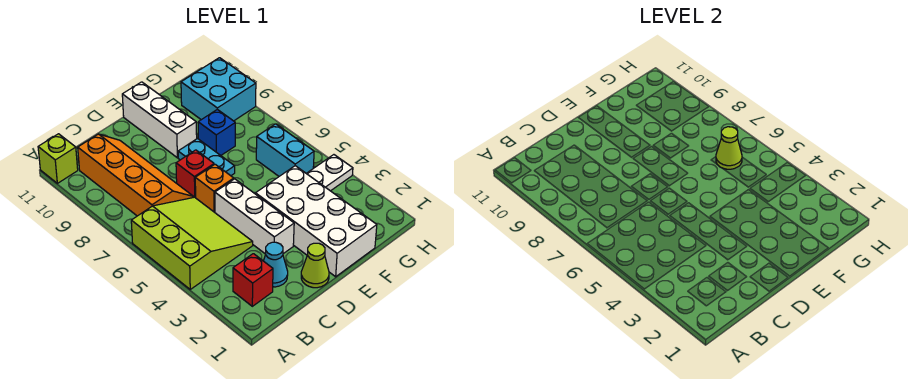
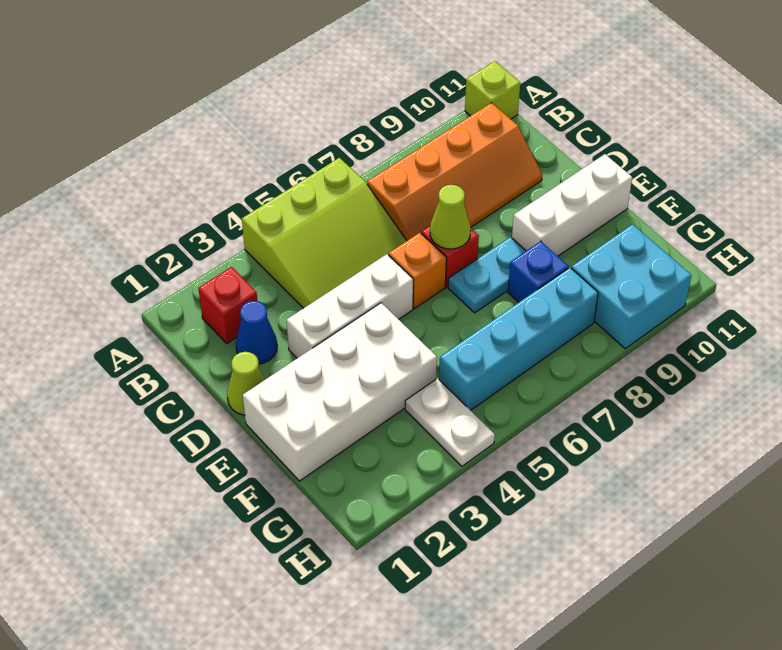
cyan cone C2 level 1 -> blue cone C2 level 1
cyan brick G5:G6 level 1 -> cyan brick G5:G8 level 1
lime cone G6 level 2 -> lime cone D7 level 2

